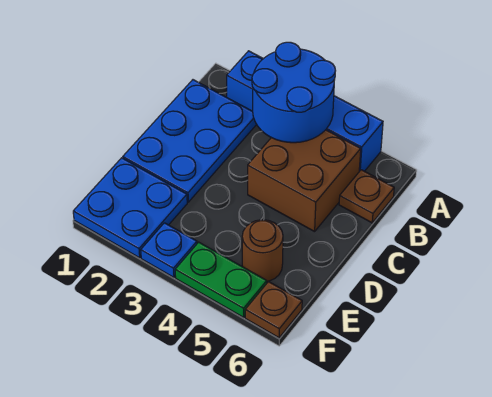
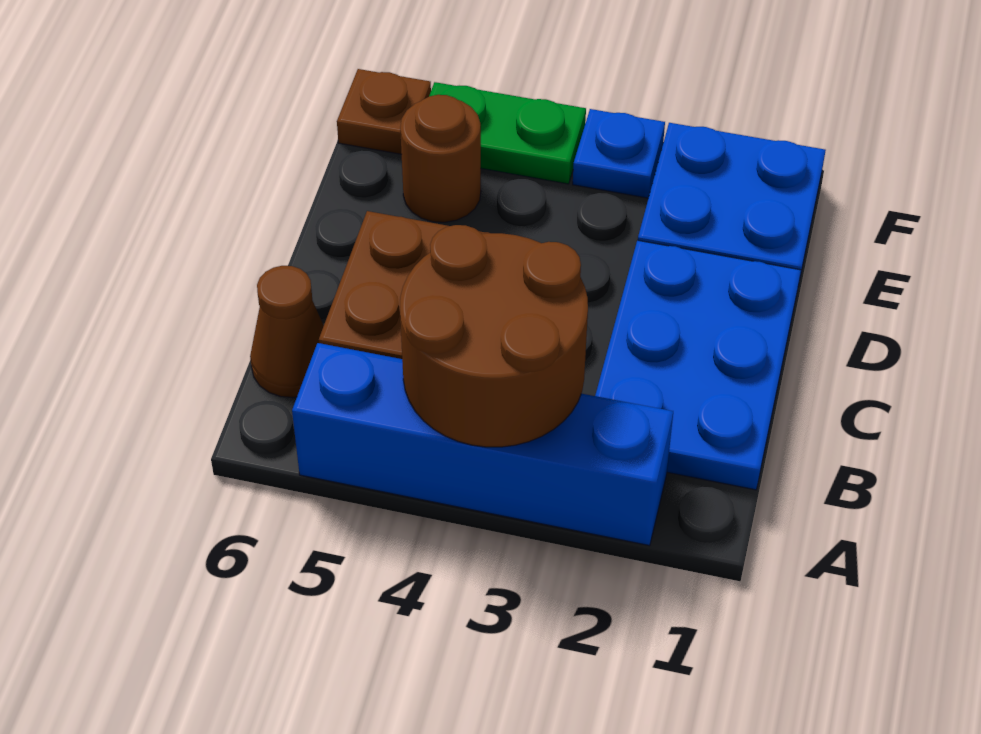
blue round brick A3:B4 level 2 -> brown round brick A3:B4 level 2
brown plate B6 level 1 -> brown cone B6 level 1

